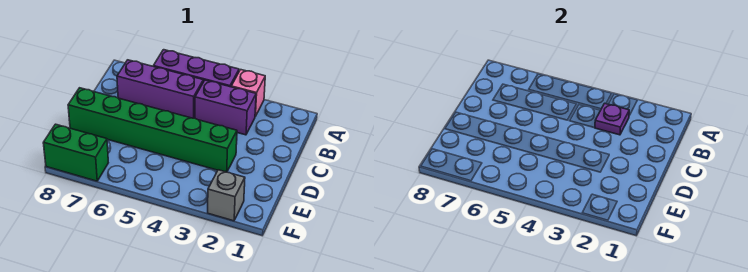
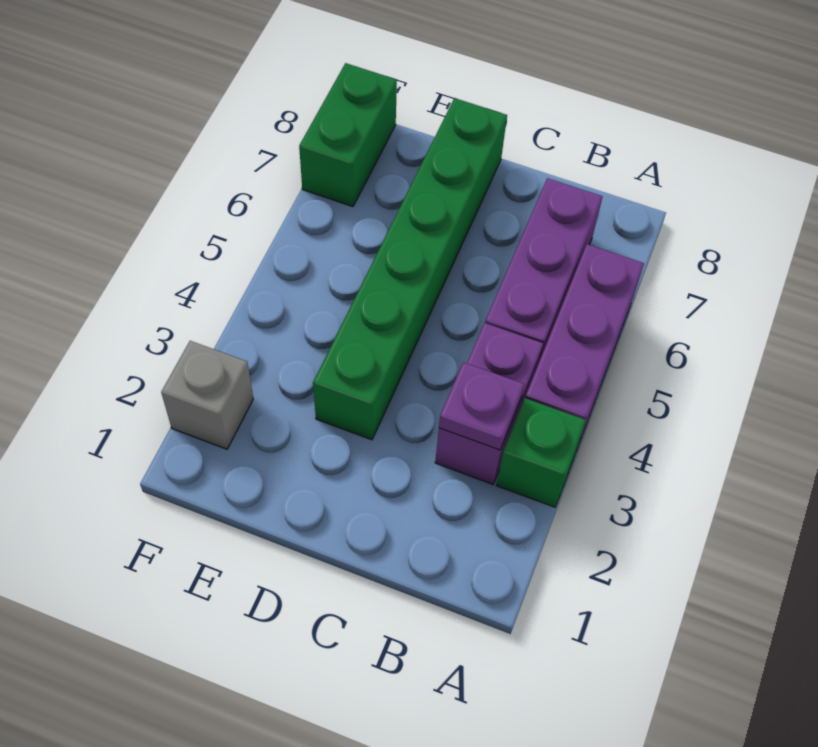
pink brick A3 level 1 -> green brick A3 level 1

